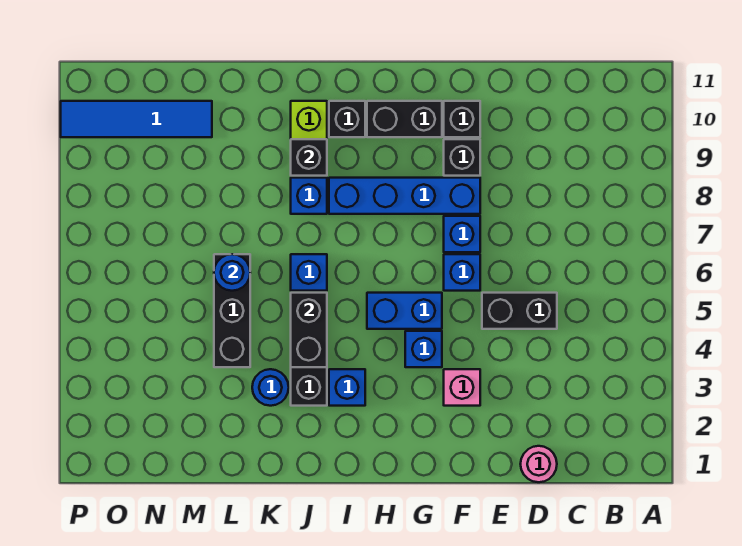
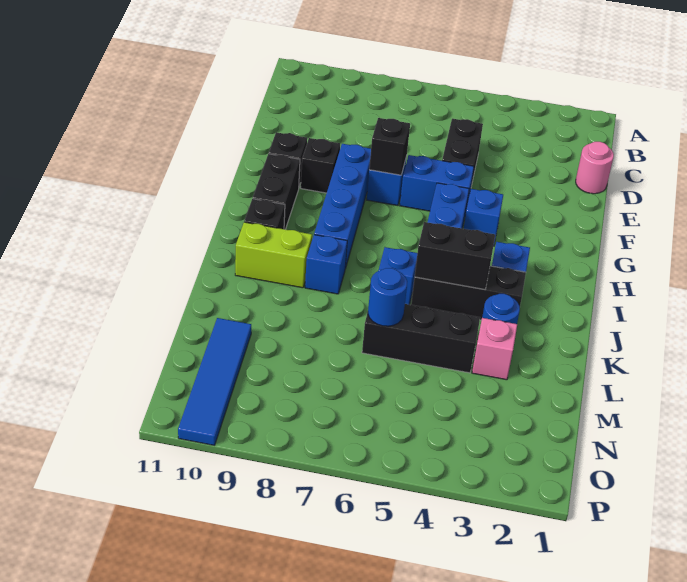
pink brick F3 level 1 -> pink brick L3 level 1
blue brick F6 level 1 -> blue brick F5:F6 level 1
black brick J9 level 2 -> black brick F7 level 2

